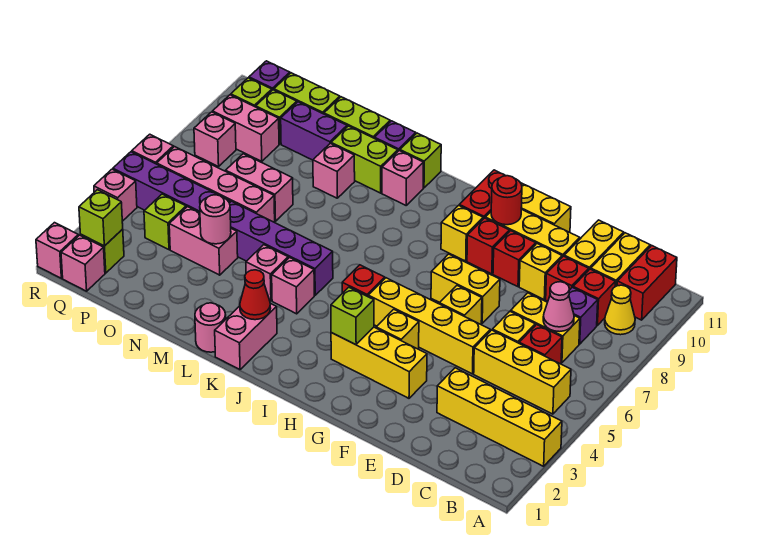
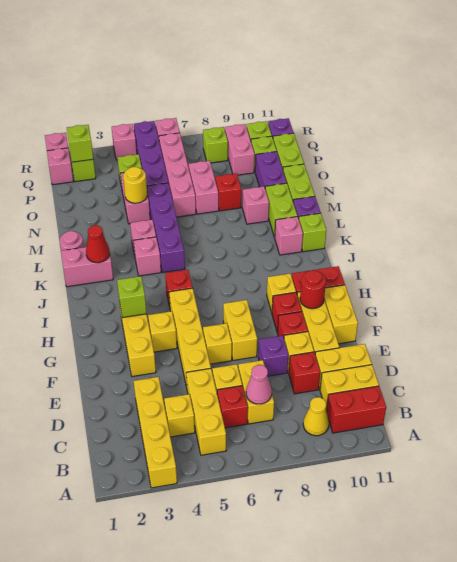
none -> yellow brick C4 level 1
purple brick C8 level 1 -> purple brick E8 level 1
red brick C9 level 1 -> red brick N8 level 1
pink round brick N4 level 2 -> yellow round brick N4 level 2
pink brick Q8 level 1 -> lime brick Q8 level 1

